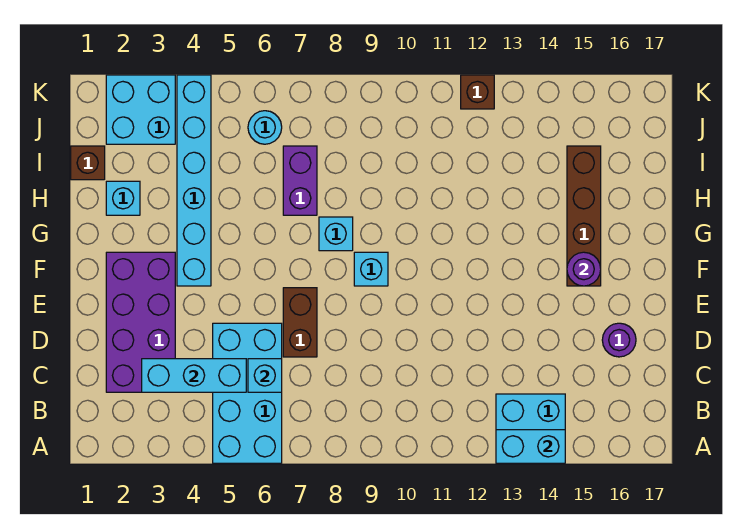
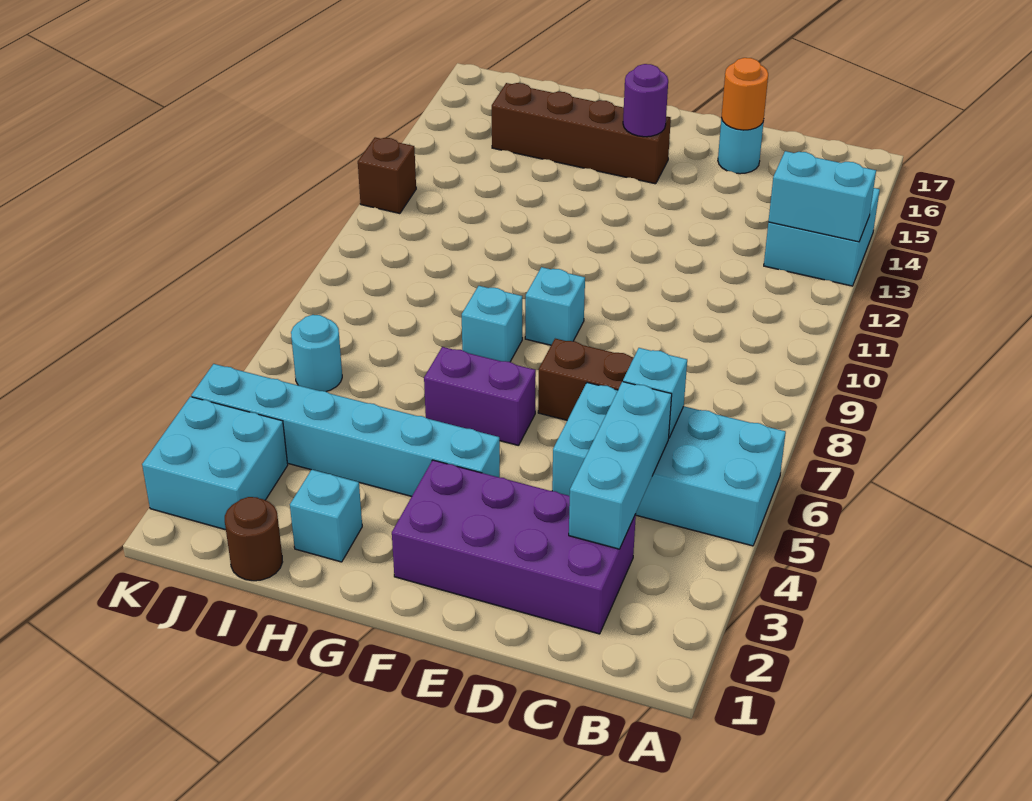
cyan brick A13:A14 level 2 -> cyan brick A13:B13 level 2
purple round brick D16 level 1 -> cyan round brick D16 level 1
none -> orange round brick D16 level 2
purple brick H7:I7 level 1 -> purple brick F6:G6 level 1
brown brick I1 level 1 -> brown round brick I1 level 1

